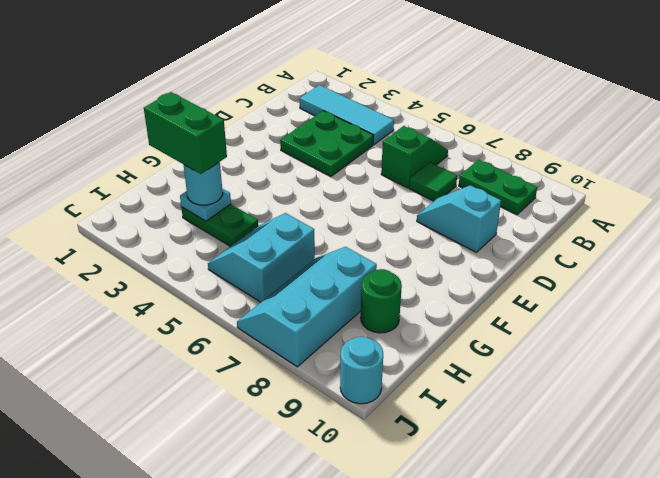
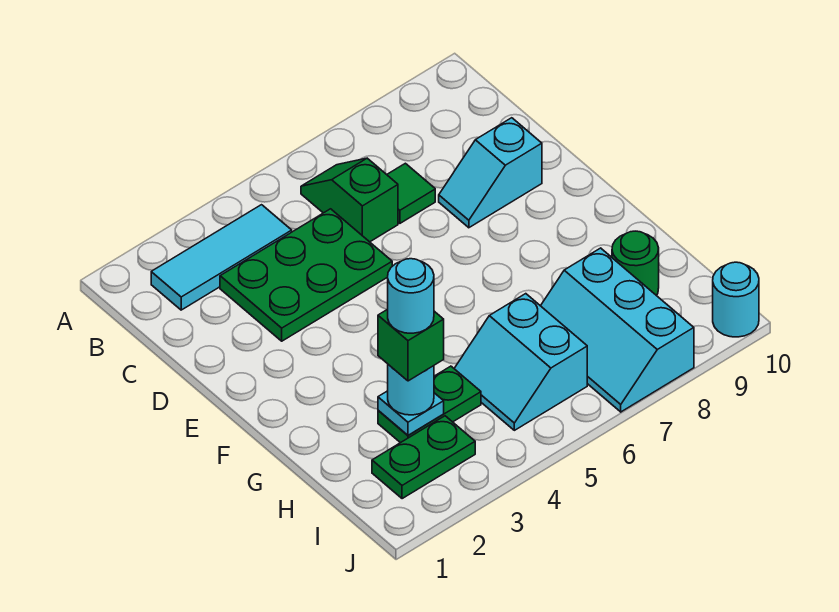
green plate B8:B9 level 1 -> green plate I2:I3 level 1
green plate C3:D4 level 1 -> green plate C3:D5 level 1
green brick H2:H3 level 4 -> green brick H3 level 4
none -> cyan round brick H3 level 5

